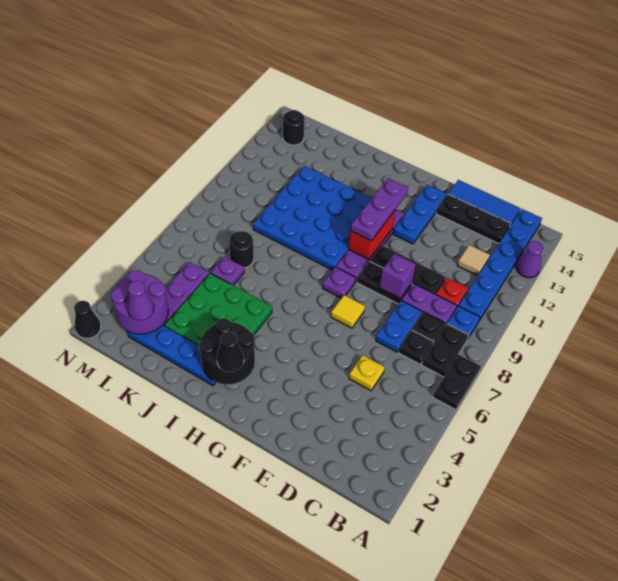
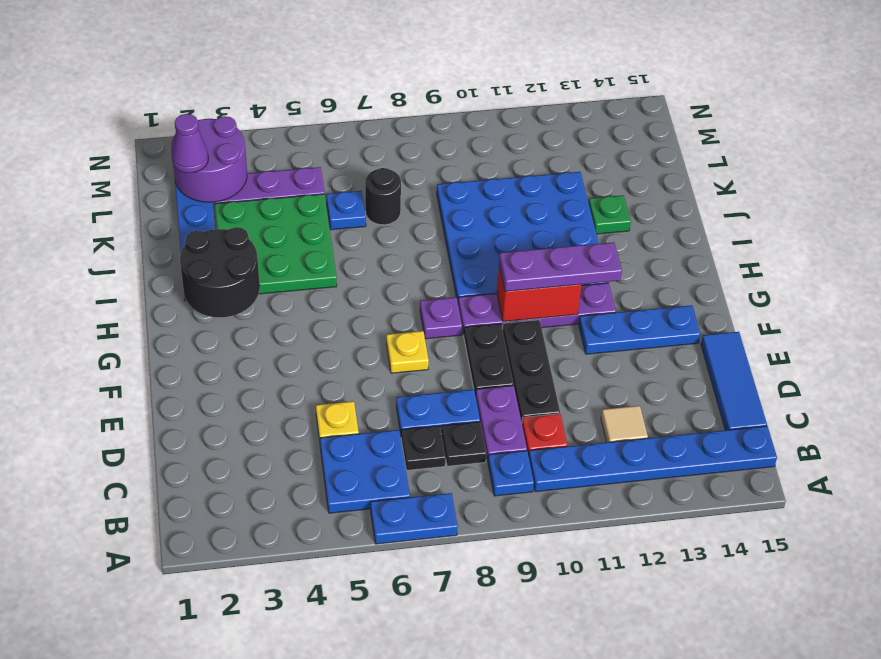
black plate A6:A7 level 1 -> blue plate A6:A7 level 1
purple cone A13 level 1 -> none
none -> blue plate B5:C6 level 1
black plate B7:B8 level 1 -> none
black plate C14:E14 level 1 -> none
purple brick E9 level 2 -> none
yellow tile F7 level 1 -> yellow plate F7 level 1
black cone H2 level 3 -> none
none -> green plate J13 level 1
purple plate K6 level 1 -> blue plate K6 level 1
black round brick M14 level 1 -> none
black cone N1 level 1 -> none

